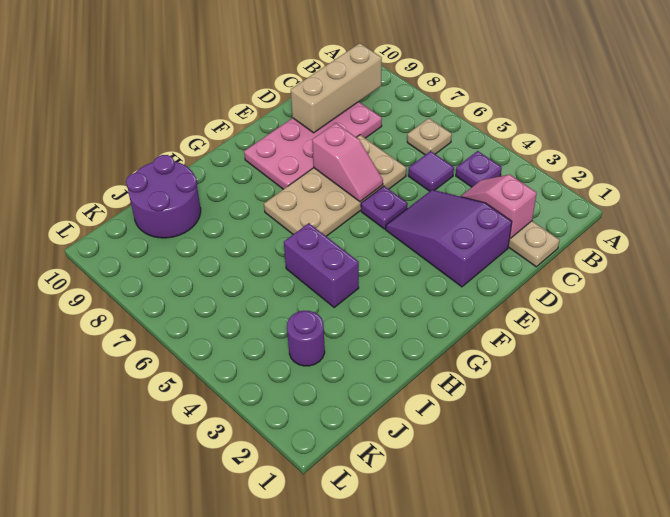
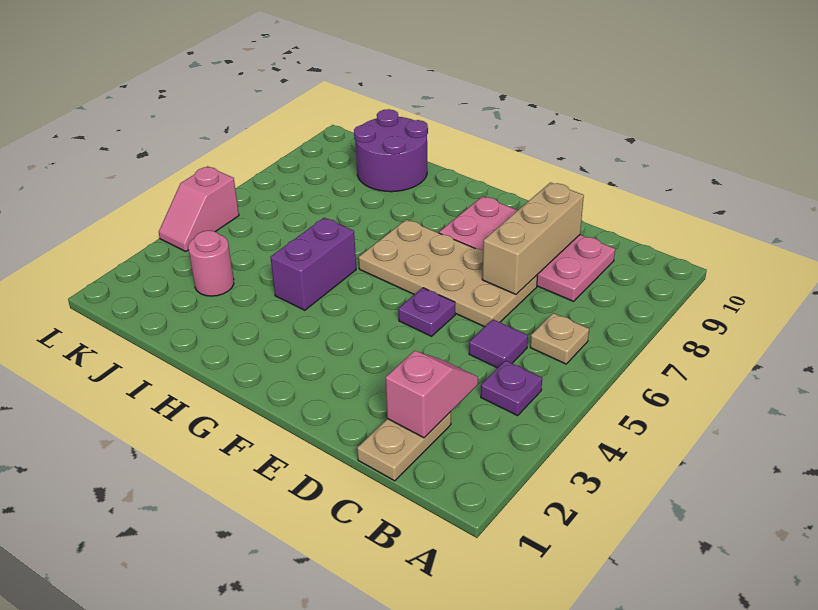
tan brick B9:D9 level 2 -> tan brick D7:D9 level 2
purple slope D2:E4 level 1 top 2 -> none
pink slope E6:E7 level 2 top 7 -> pink slope L4:L5 level 1 top 5
purple round brick J3 level 1 -> pink round brick J3 level 1

